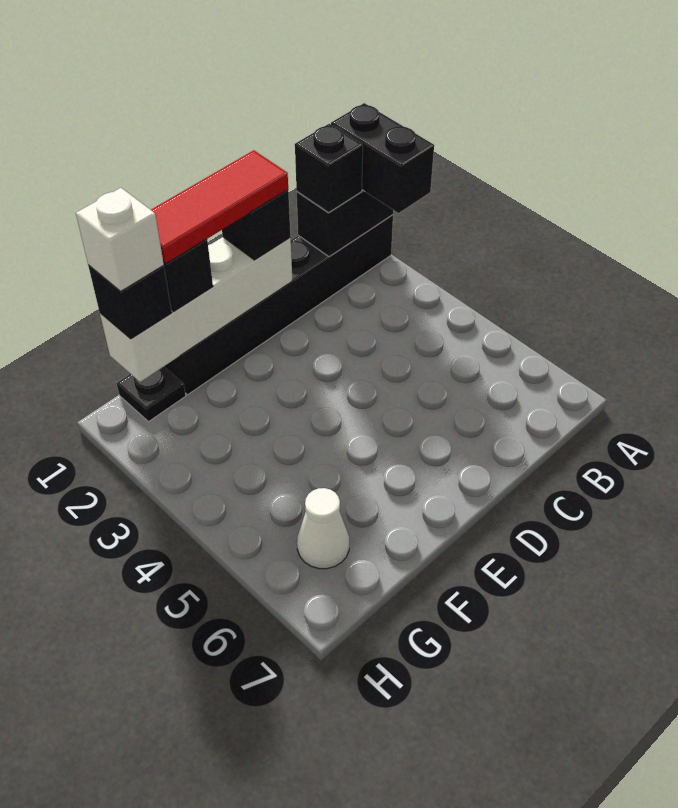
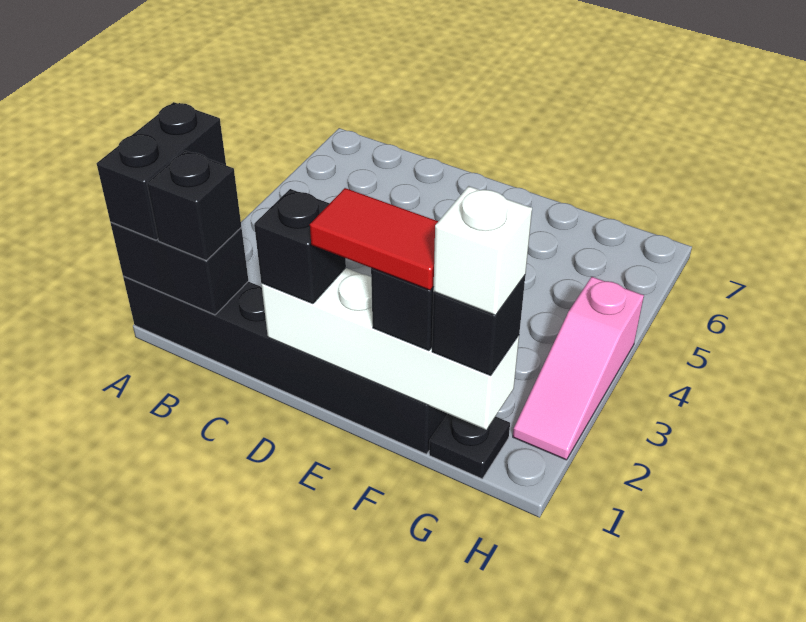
red tile D1:F1 level 4 -> red tile E1:F1 level 4
white cone G6 level 1 -> none
none -> pink slope H2:H4 level 1 top 4

